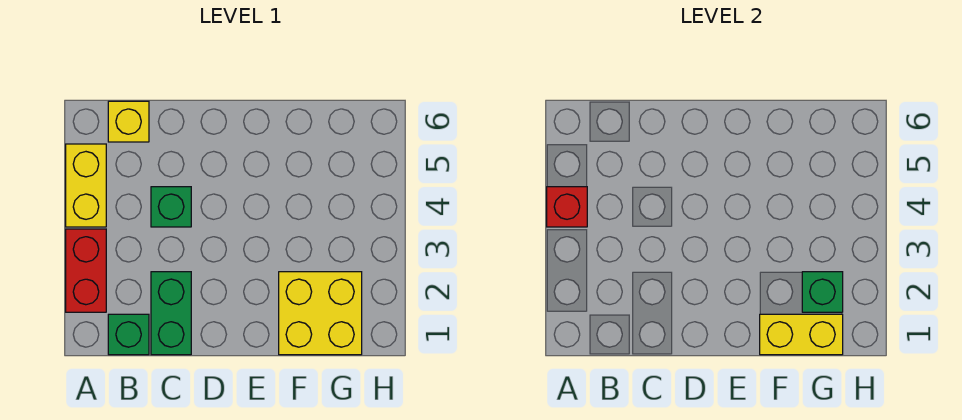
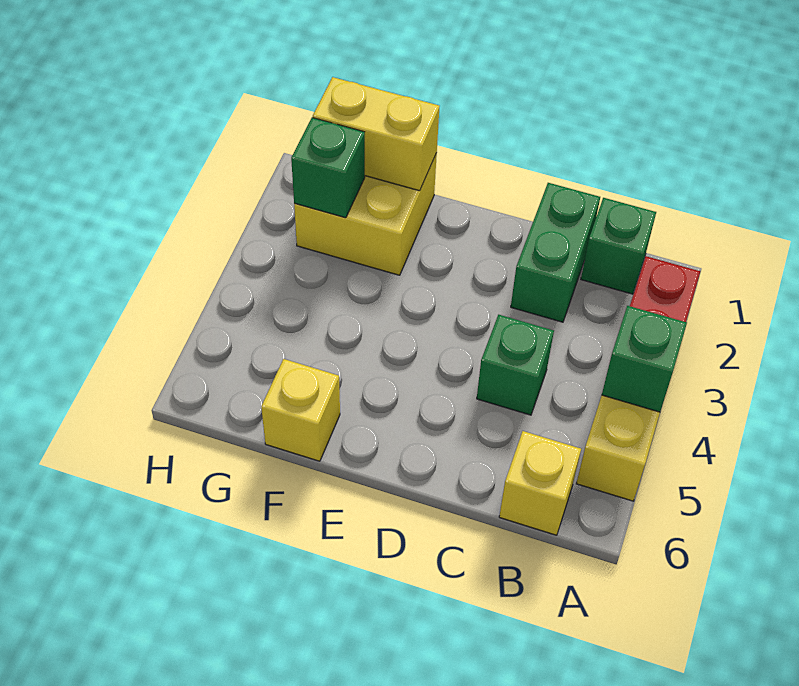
red brick A4 level 2 -> green brick A4 level 2
none -> yellow brick F6 level 1

